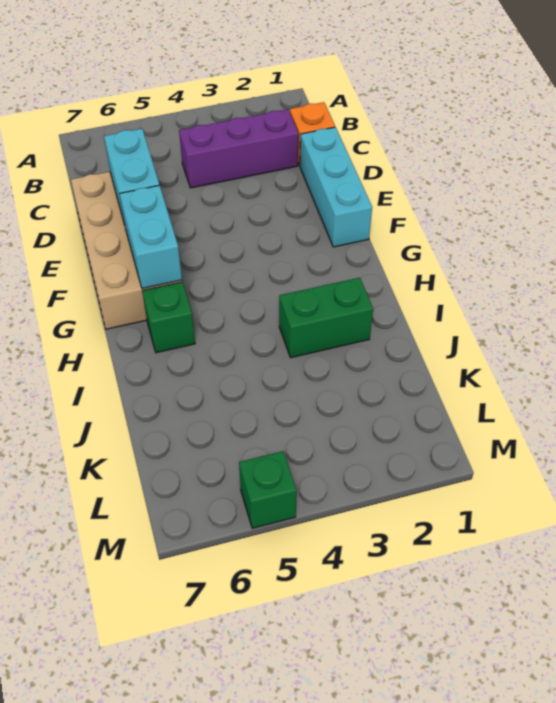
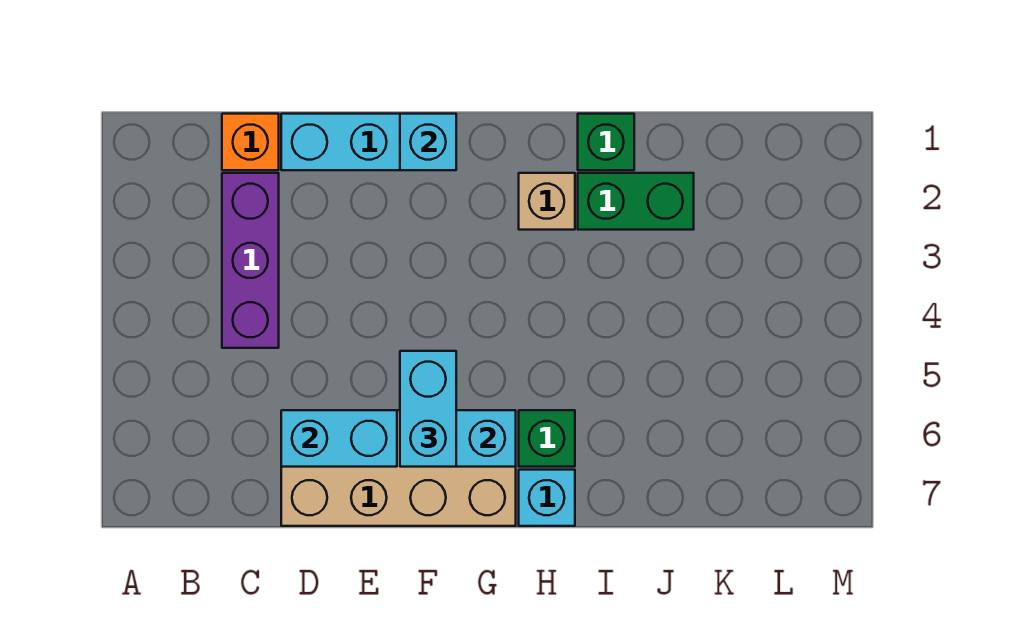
none -> cyan brick F1 level 2
none -> cyan brick F5:F6 level 3
none -> tan brick H2 level 1
none -> cyan brick H7 level 1
green brick I2:I3 level 1 -> green brick I2:J2 level 1
green brick M5 level 1 -> green brick I1 level 1

